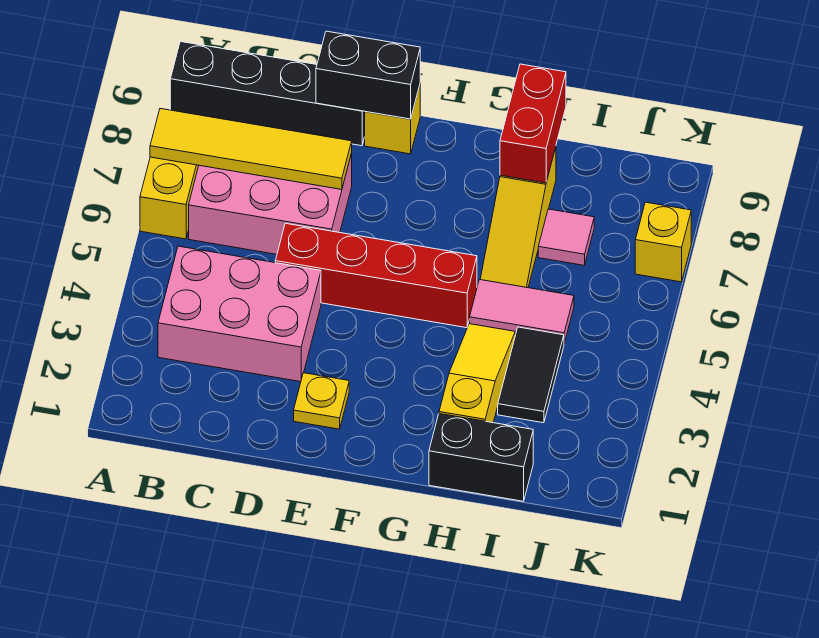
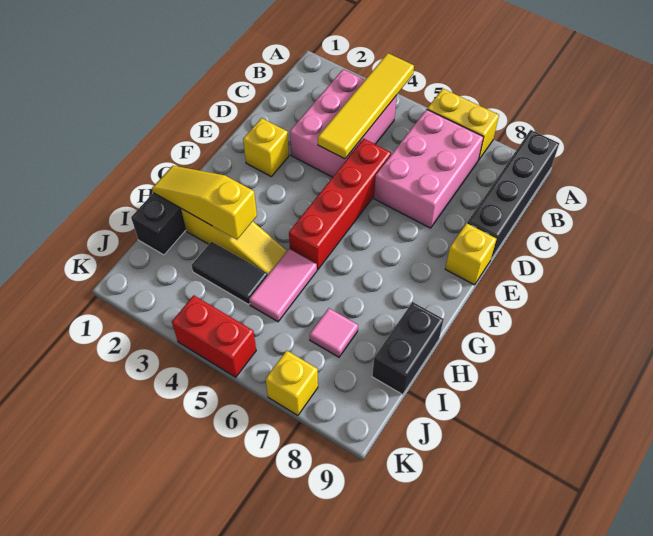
yellow tile A7:D7 level 2 -> yellow tile A4:D4 level 2
black brick D9:E9 level 2 -> black brick H9:I9 level 1
yellow plate E2 level 1 -> yellow brick E2 level 1
yellow slope H6:H8 level 1 top 8 -> yellow slope H1:H3 level 2 top 3
red brick H8:H9 level 2 -> red brick K4:K5 level 1

